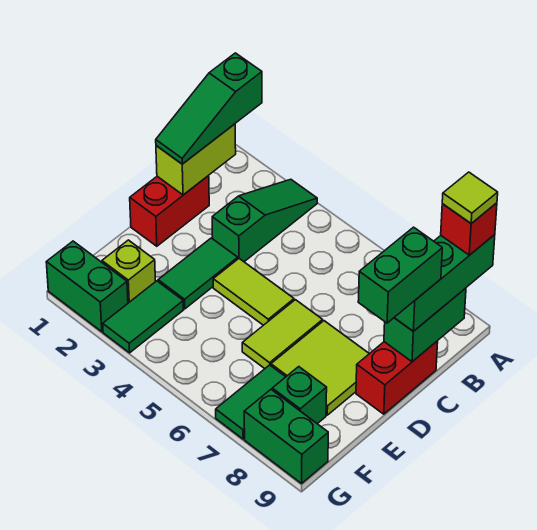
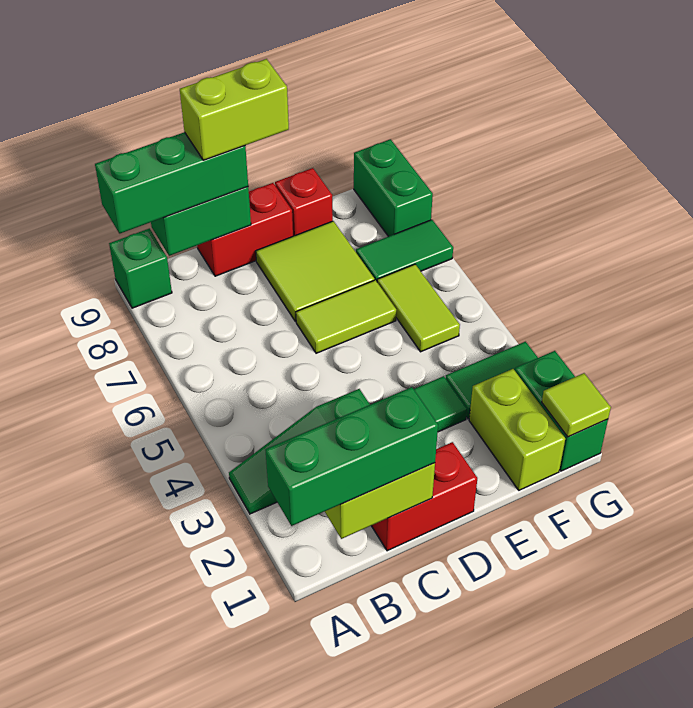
green slope A1:C1 level 3 top A -> green brick A1:C1 level 3
red brick A9 level 4 -> red brick E9 level 1
lime tile A9 level 5 -> lime tile G1 level 2
green brick C9:D9 level 4 -> lime brick C9:D9 level 4
lime tile D4:D5 level 1 -> lime tile F5:F6 level 1
lime brick F2 level 1 -> lime brick F1:F2 level 1
green brick F8 level 1 -> green brick A9 level 1

